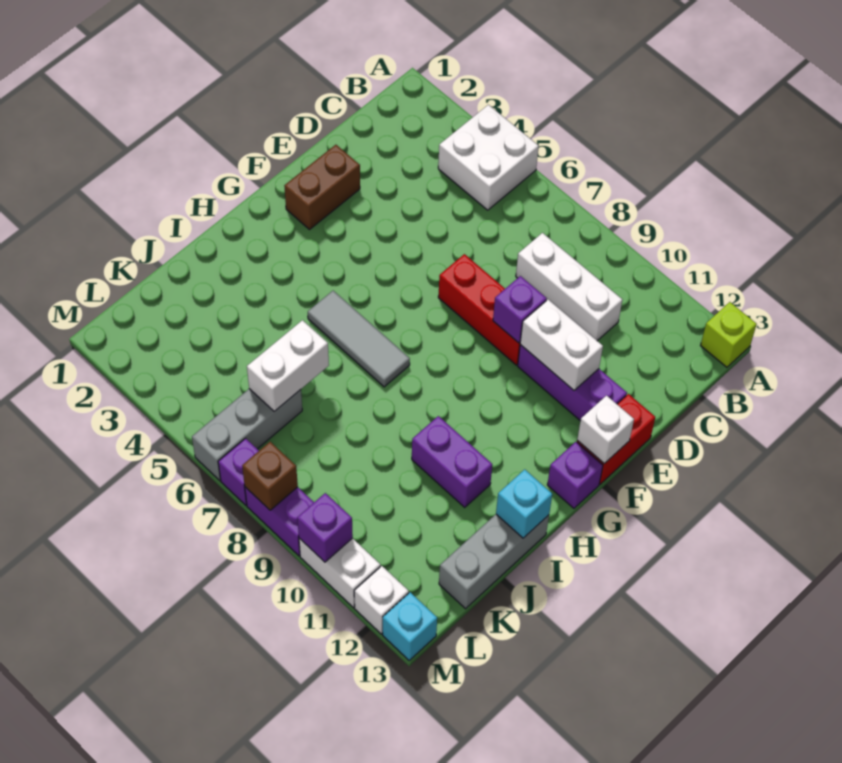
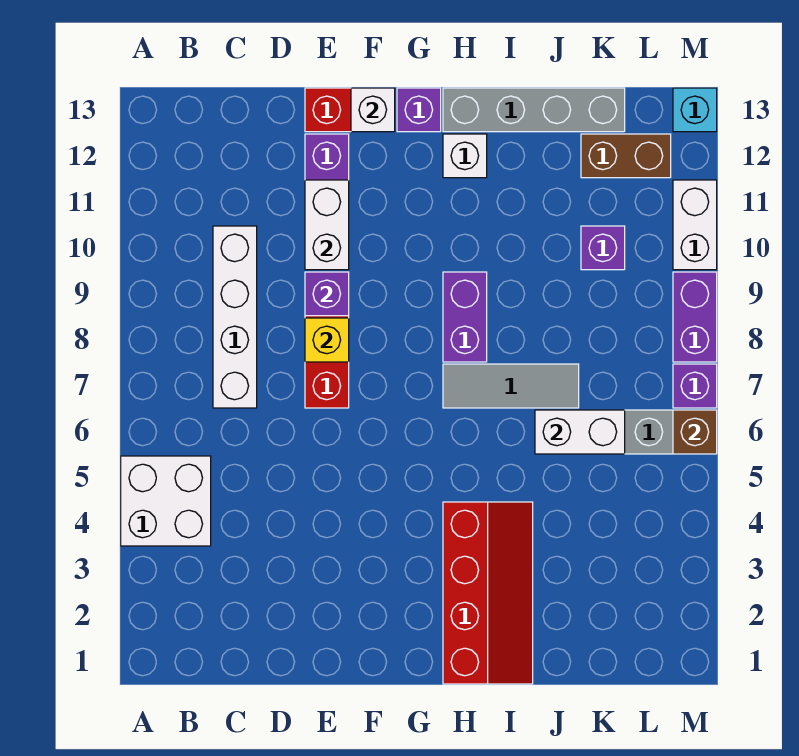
lime brick A13 level 1 -> none
white brick C8:C10 level 1 -> white brick C7:C10 level 1
brown brick E2:F2 level 1 -> brown brick K12:L12 level 1
none -> yellow brick E8 level 2
none -> red slope H1:I4 level 1 top H
grey tile H5:H7 level 1 -> grey tile H7:J7 level 1
purple brick I10:I11 level 1 -> purple brick H8:H9 level 1
grey brick I13:K13 level 1 -> grey brick H13:K13 level 1
cyan brick I13 level 2 -> none
brown brick M8 level 2 -> brown brick M6 level 2
purple brick M10 level 2 -> purple brick K10 level 1
white brick M12 level 1 -> white brick H12 level 1

